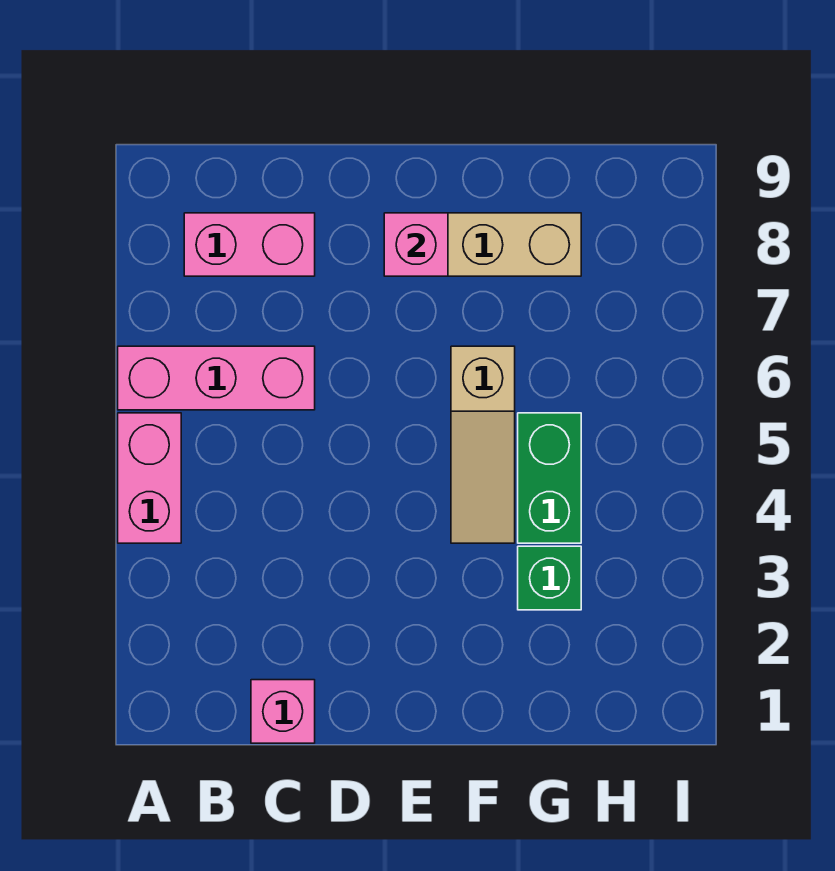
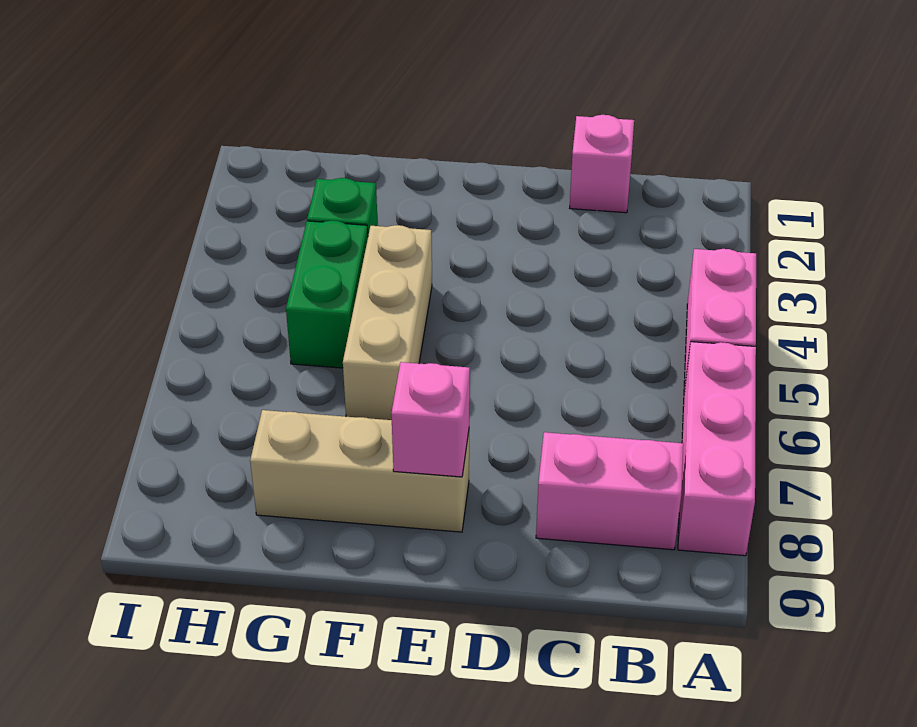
pink brick A6:C6 level 1 -> pink brick A6:A8 level 1
tan slope F4:F6 level 1 top 6 -> tan brick F4:F6 level 1

